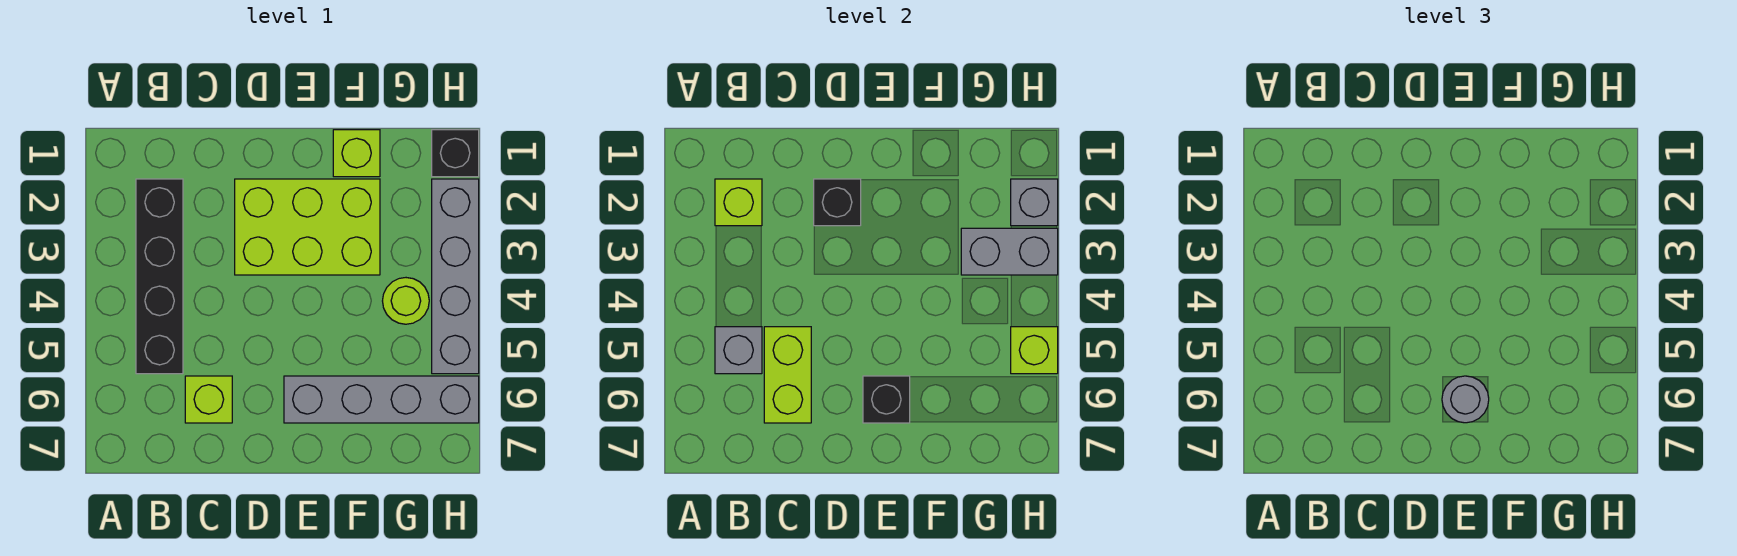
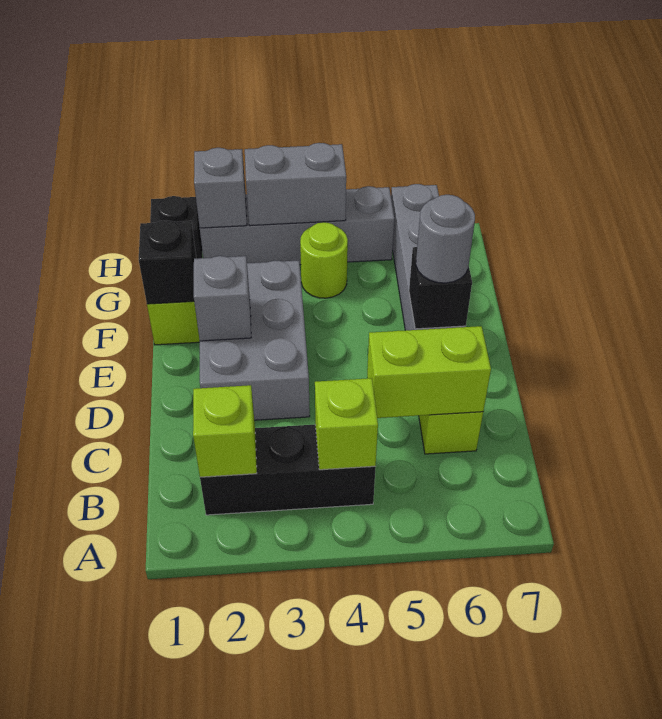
black brick B2:B5 level 1 -> black brick B2:B4 level 1
grey brick B5 level 2 -> grey brick E2 level 2
lime brick D2:F3 level 1 -> grey brick D2:F3 level 1
black brick D2 level 2 -> black brick F1 level 2
grey brick G3:H3 level 2 -> grey brick H3:H4 level 2
lime brick H5 level 2 -> lime brick B4 level 2

